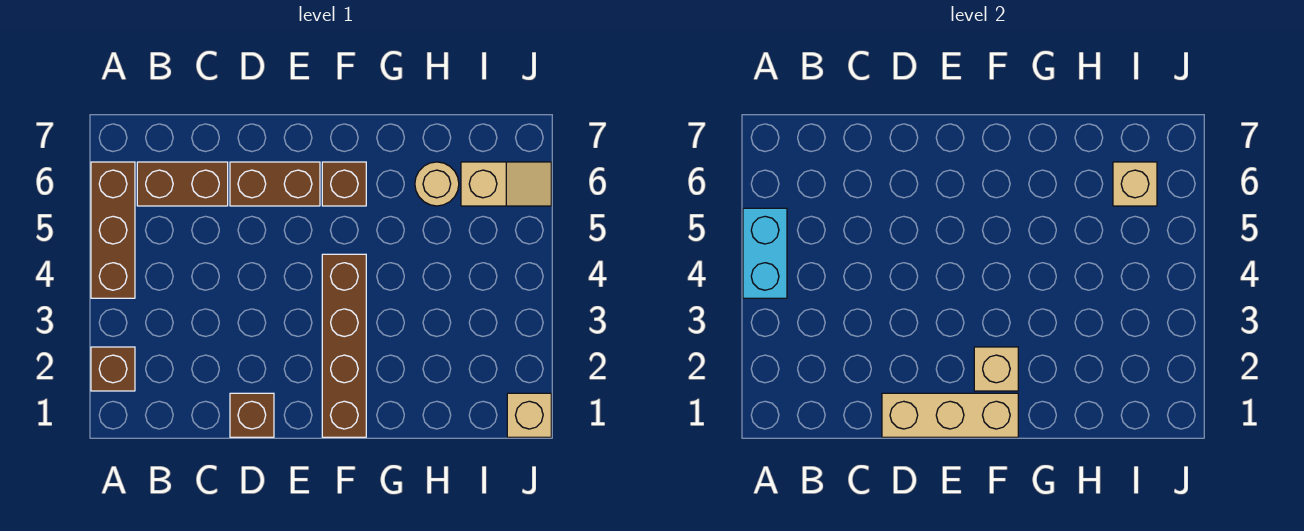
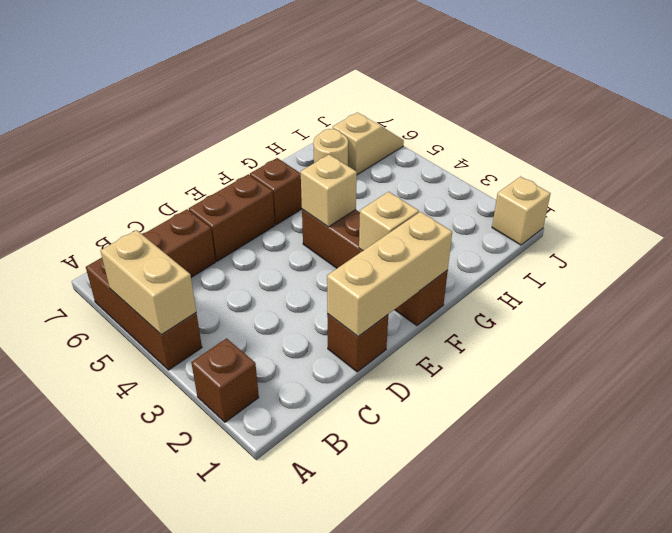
cyan brick A4:A5 level 2 -> tan brick A4:A5 level 2
tan brick I6 level 2 -> tan brick F4 level 2

